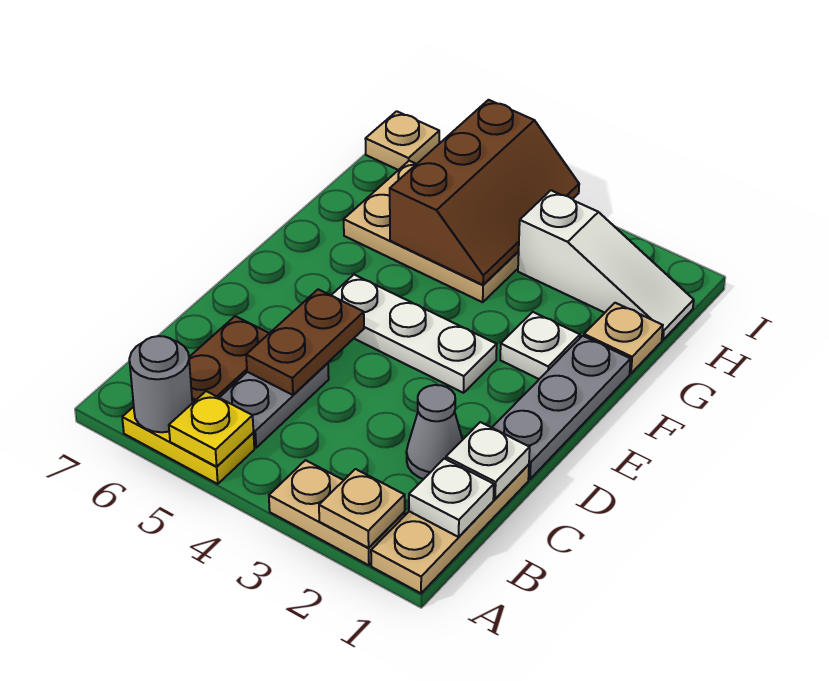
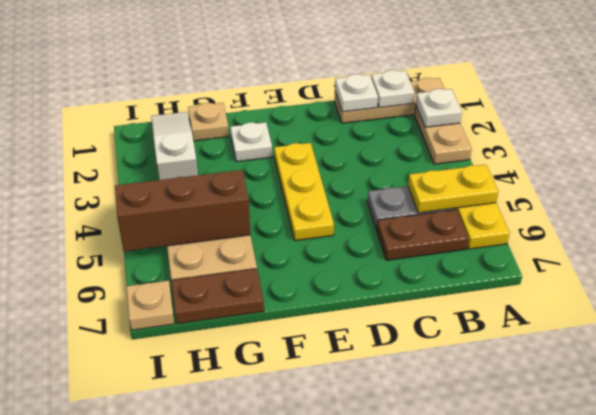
tan plate A2 level 2 -> white plate A2 level 2
yellow plate A5 level 2 -> yellow plate A5:B5 level 2
grey round brick A6 level 2 -> none
grey cone C2 level 1 -> none
brown plate C5:D5 level 2 -> brown plate G7:H7 level 1
grey plate D1:F1 level 1 -> none
white plate E3:E5 level 1 -> yellow plate E3:E5 level 1

